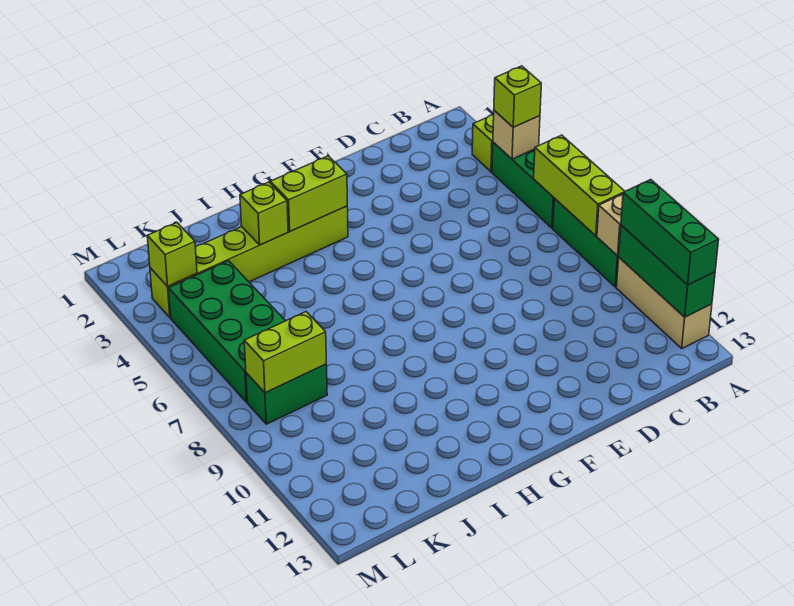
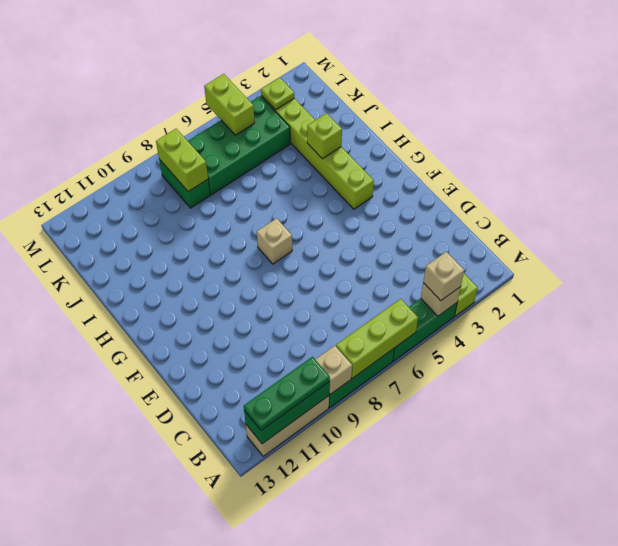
lime brick A4 level 3 -> tan brick A4 level 3
green brick A10:A12 level 3 -> green plate A10:A12 level 3
lime brick G3:H3 level 2 -> lime brick L5:M5 level 2
none -> tan brick G7 level 1
lime brick L3 level 2 -> lime plate L3 level 2

